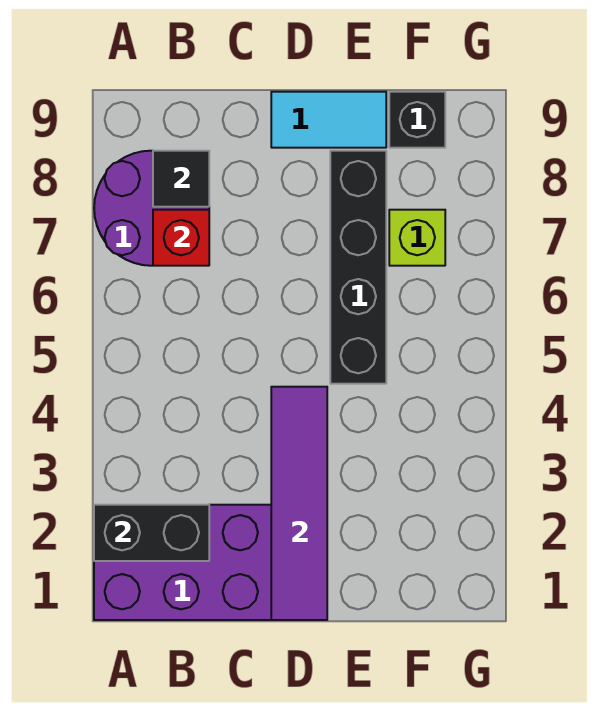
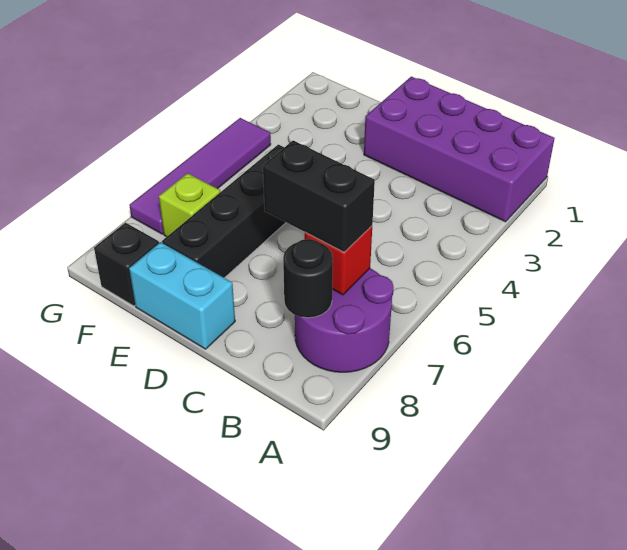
black brick A2:B2 level 2 -> black brick B7:C7 level 3
black tile B8 level 2 -> black round brick B8 level 2
purple tile D1:D4 level 2 -> purple tile G4:G7 level 1
cyan tile D9:E9 level 1 -> cyan brick D9:E9 level 1

